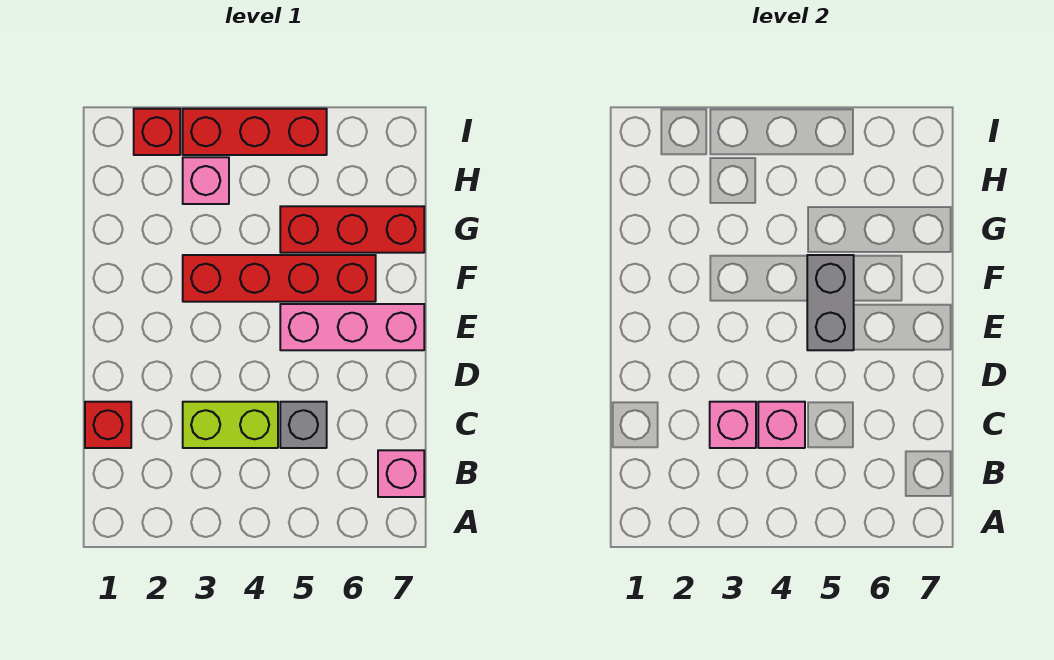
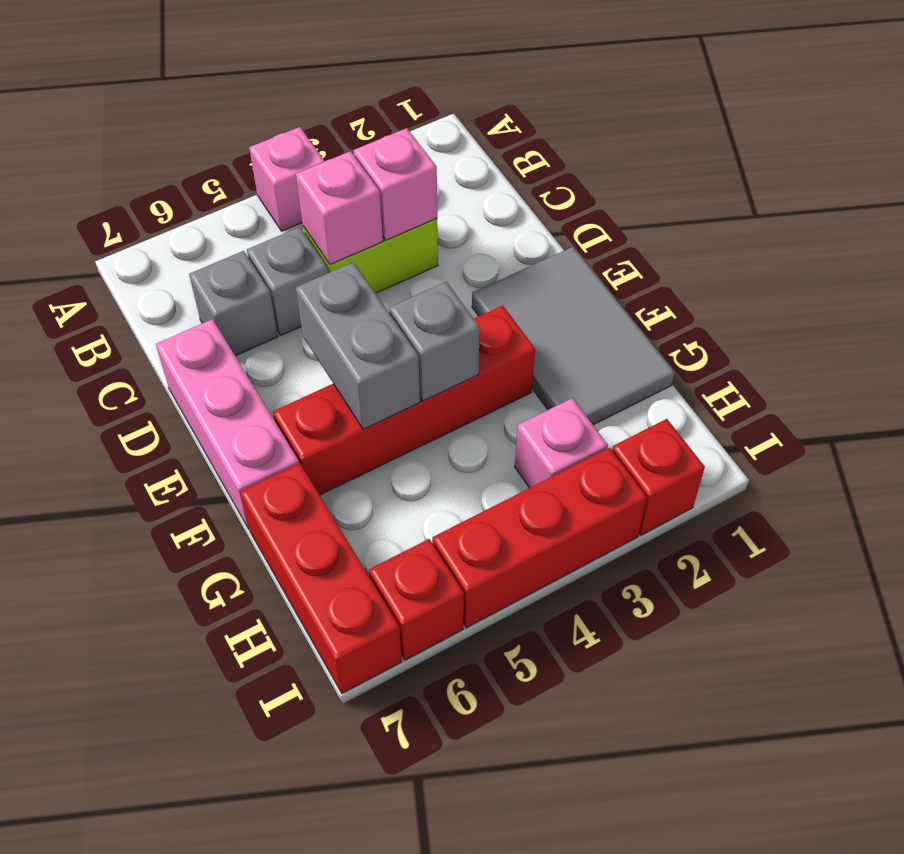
pink brick B7 level 1 -> pink brick A4 level 1
red brick C1 level 1 -> red brick I6 level 1
none -> grey brick C6 level 1
none -> grey tile E1:G2 level 1
pink brick E5:E7 level 1 -> pink brick D7:F7 level 1
none -> grey brick F4 level 2
red brick G5:G7 level 1 -> red brick G7:I7 level 1

